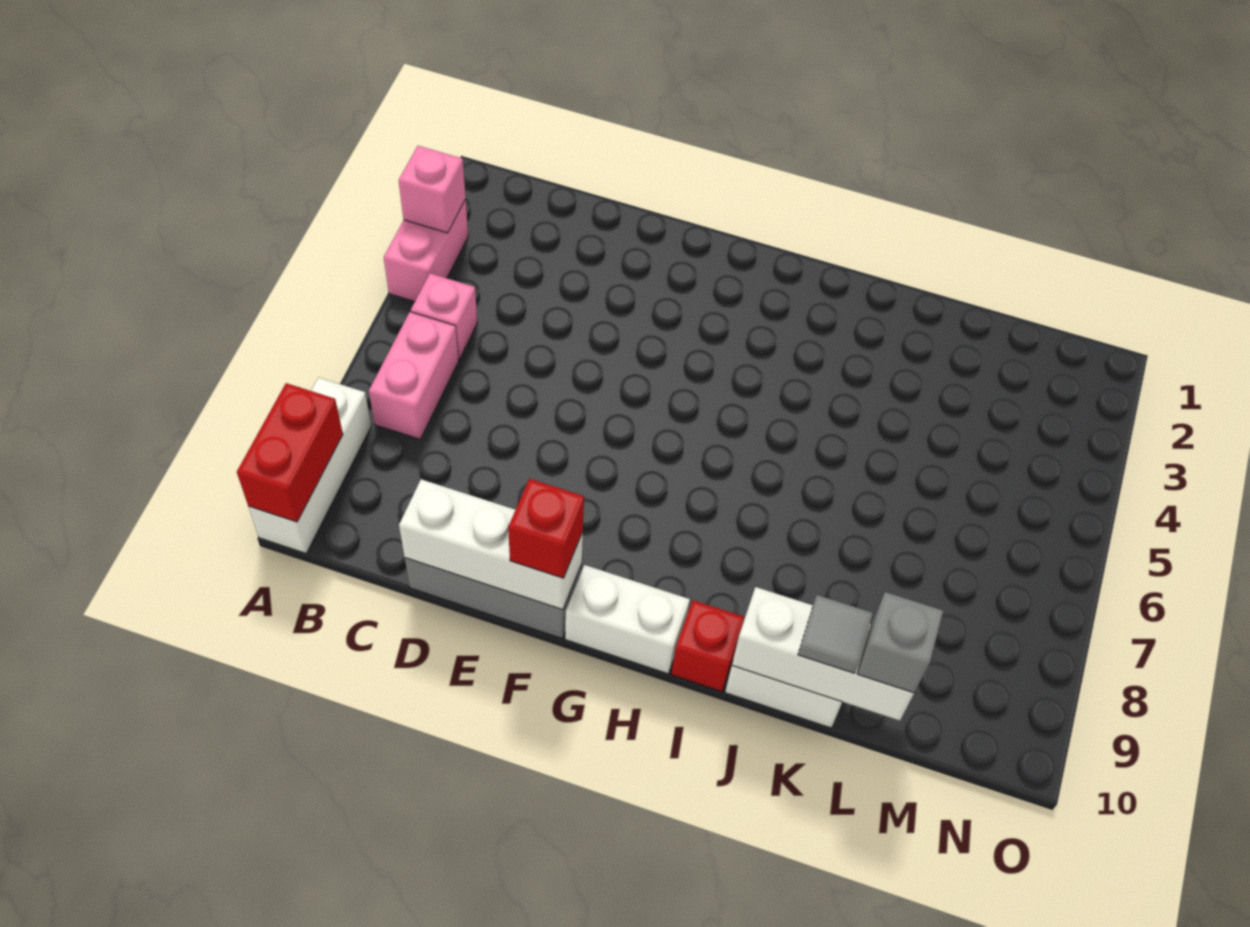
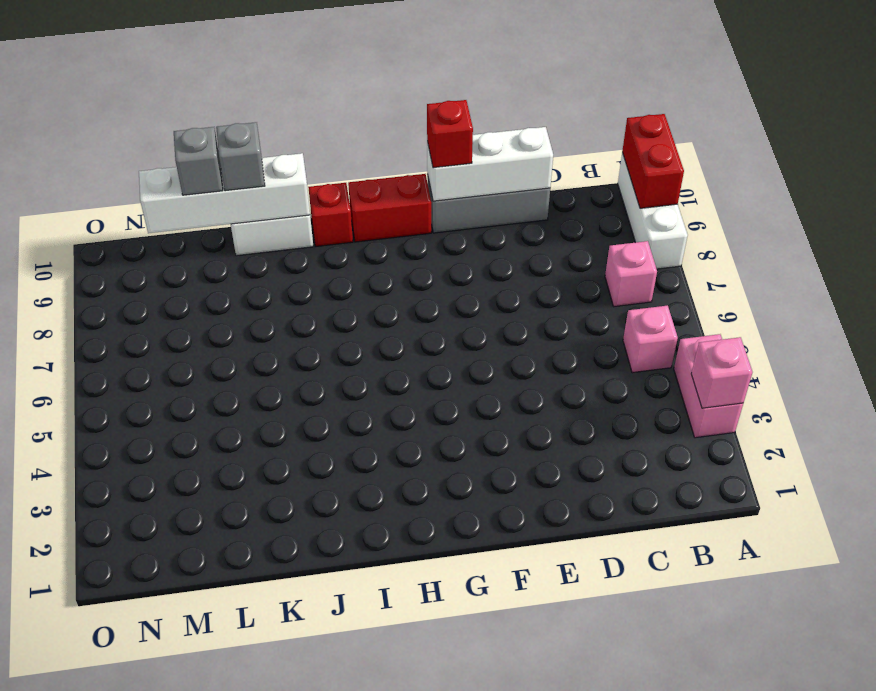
pink brick B6:B7 level 1 -> pink brick B7 level 1
white brick G10:H10 level 1 -> red brick G10:H10 level 1
white brick J10:L10 level 2 -> white brick J10:M10 level 2
grey tile K10 level 3 -> grey brick K10 level 3

